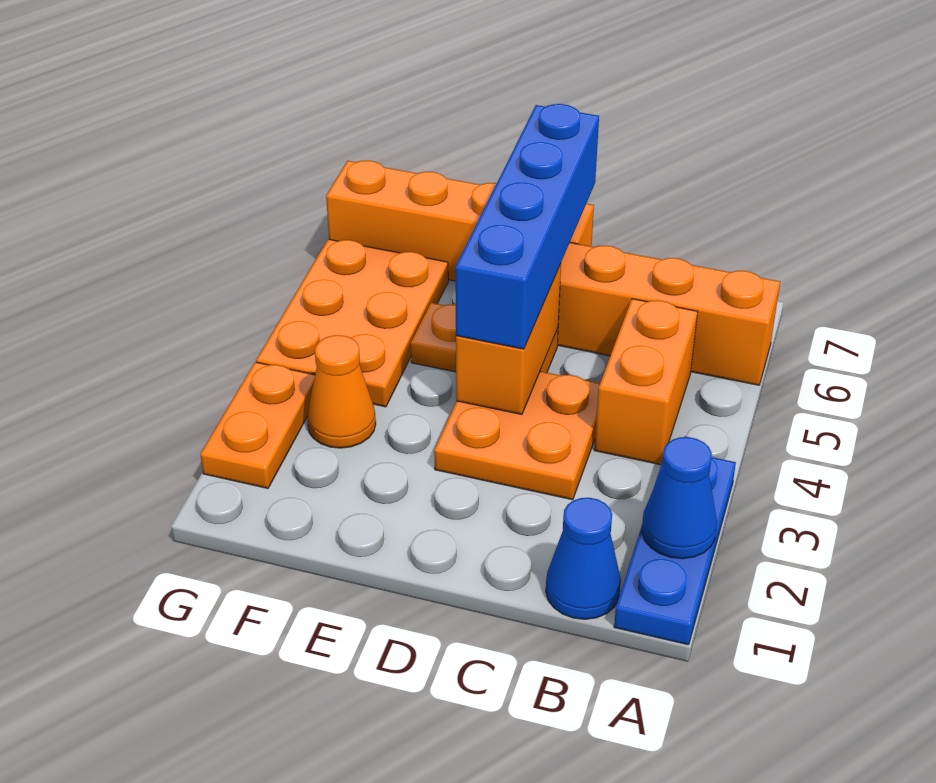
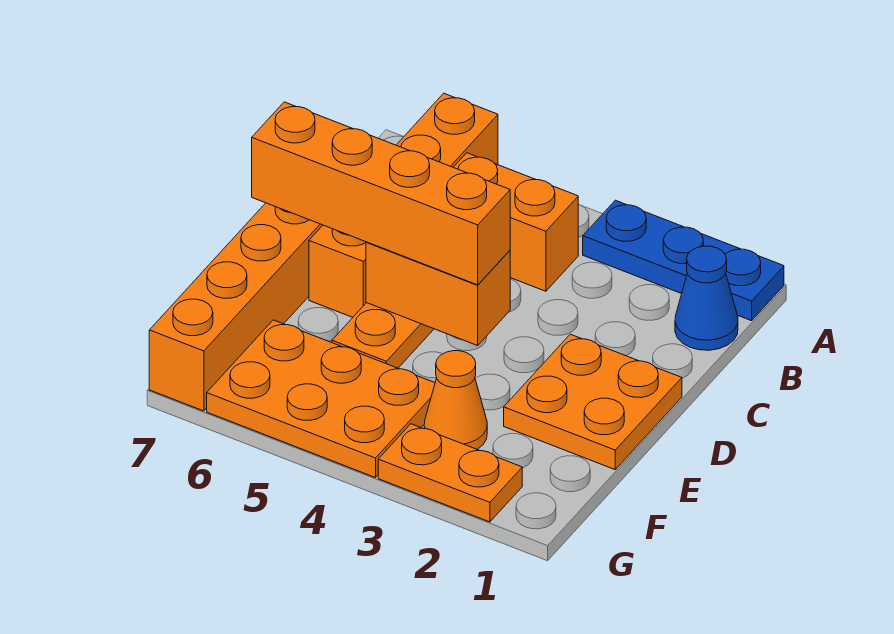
blue cone A2 level 2 -> none
orange plate C3:D4 level 1 -> orange plate D1:E2 level 1
blue brick D4:D7 level 3 -> orange brick D4:D7 level 3

